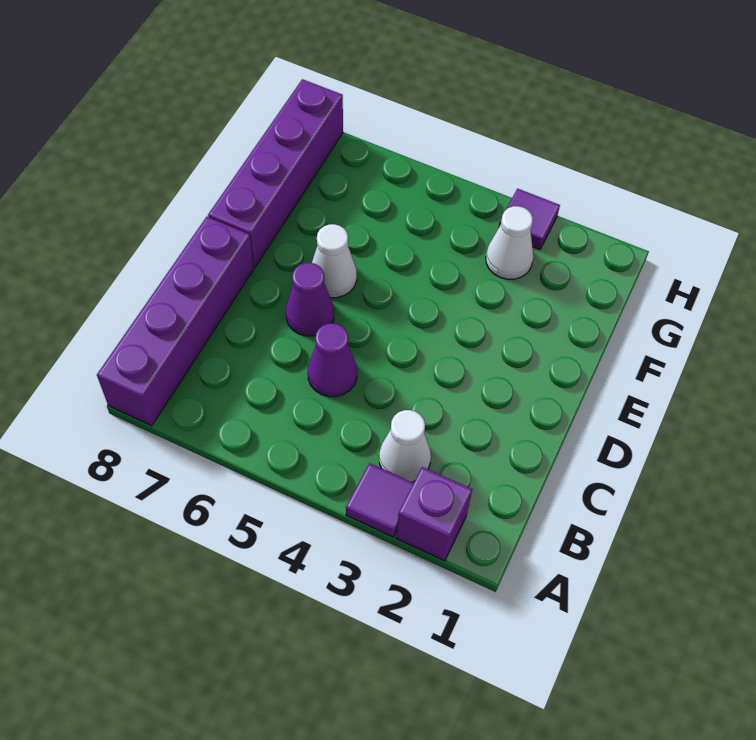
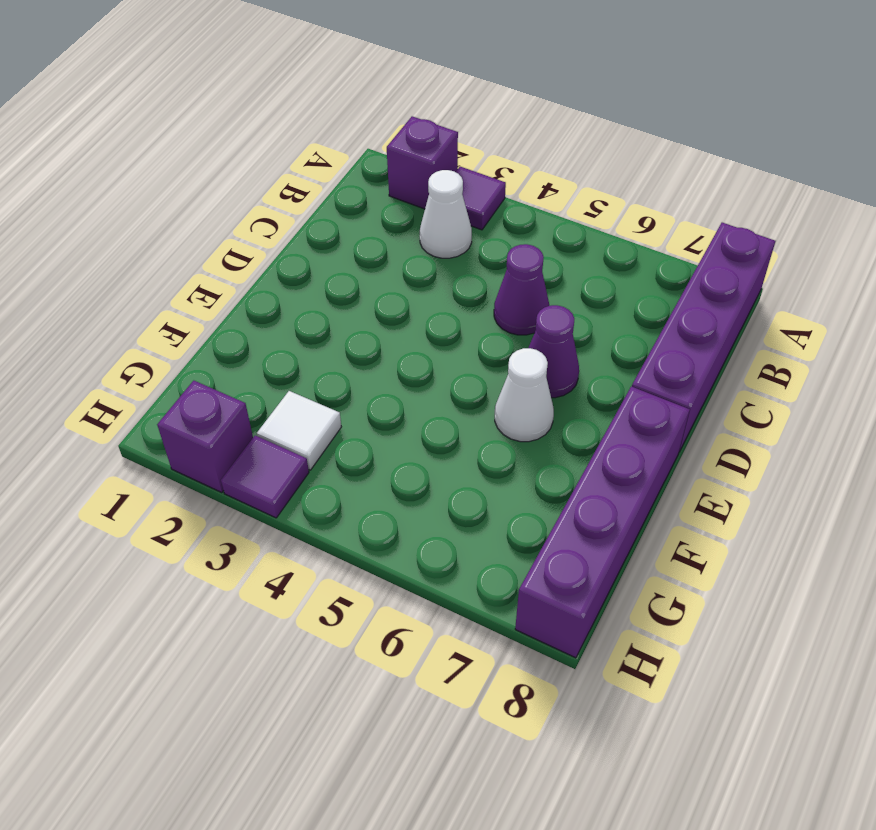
white cone G3 level 1 -> white tile G3 level 1
none -> purple brick H2 level 1

